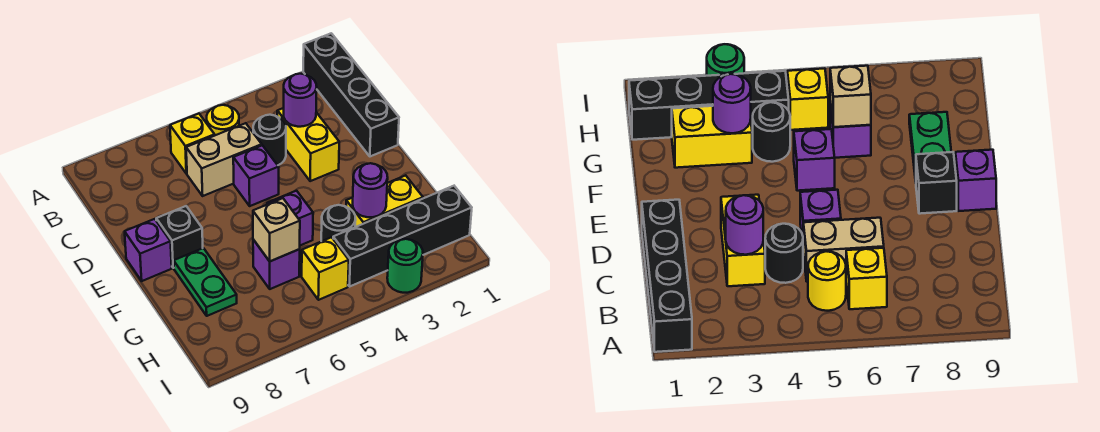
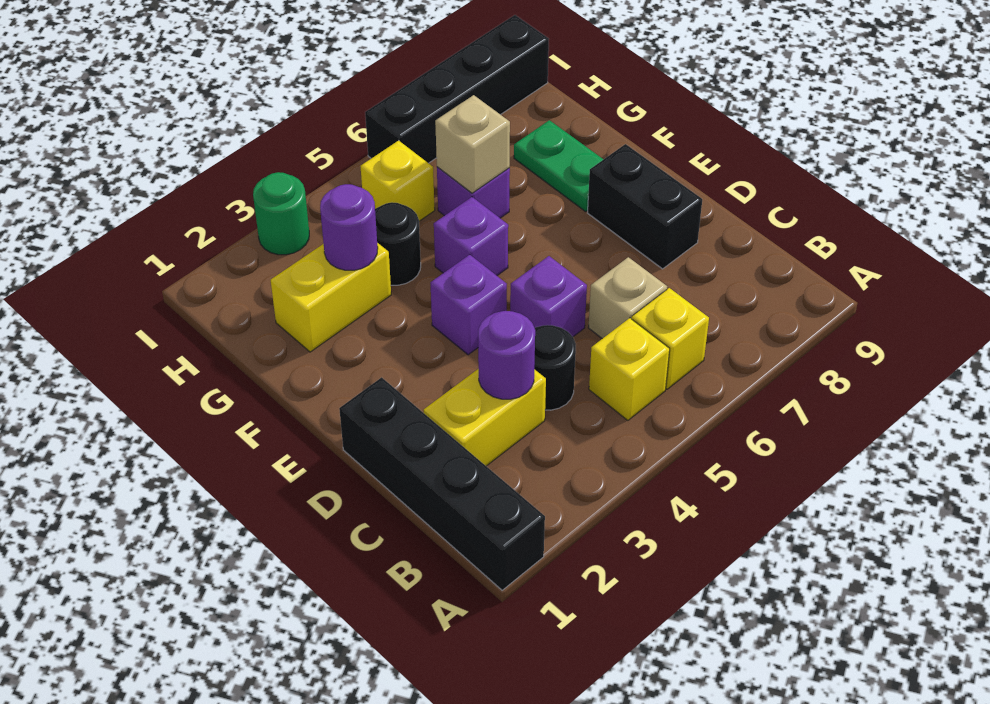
yellow round brick B5 level 1 -> yellow brick B5 level 1
yellow brick C3:D3 level 1 -> yellow brick C2:C3 level 1
tan brick C5:C6 level 1 -> tan brick C6 level 1
black brick E8 level 1 -> black brick D8:E8 level 1
purple brick E9 level 1 -> purple brick E4 level 1
black brick H1:H4 level 1 -> black brick I6:I9 level 1

